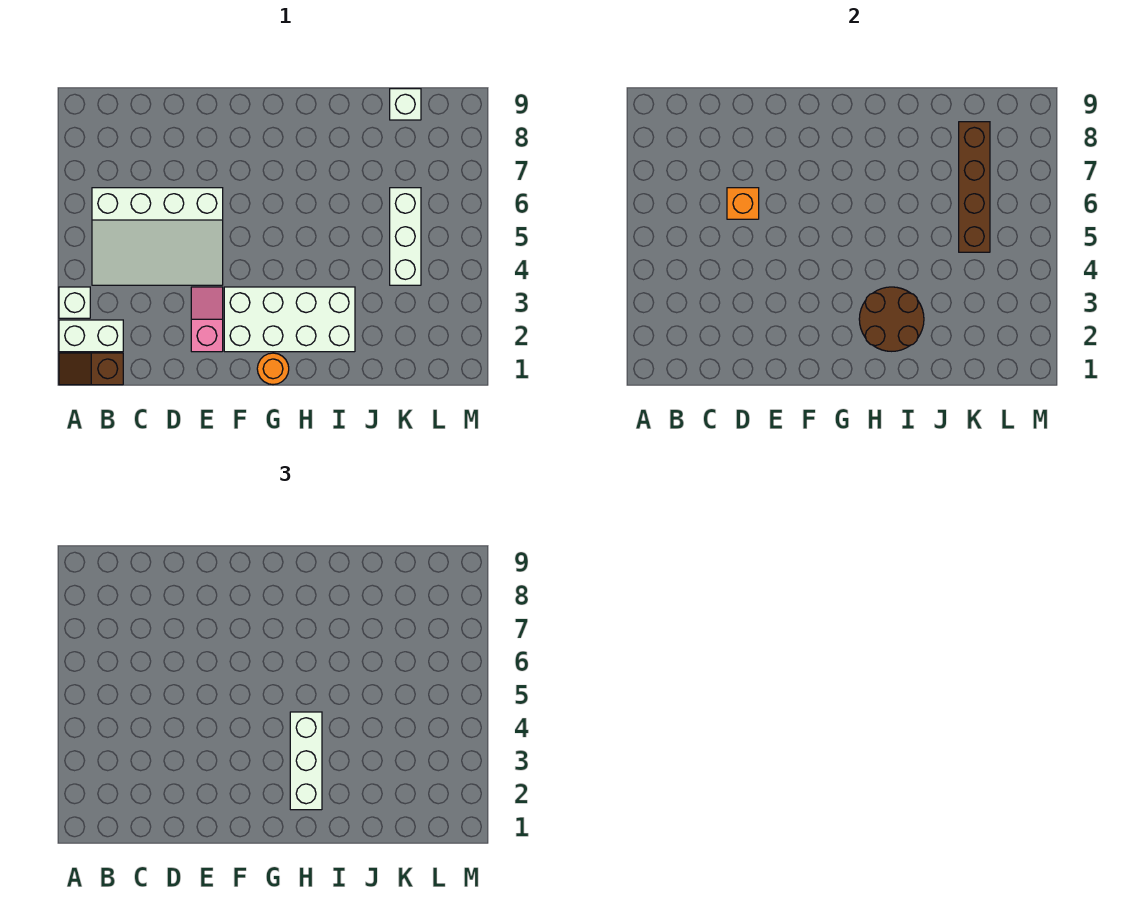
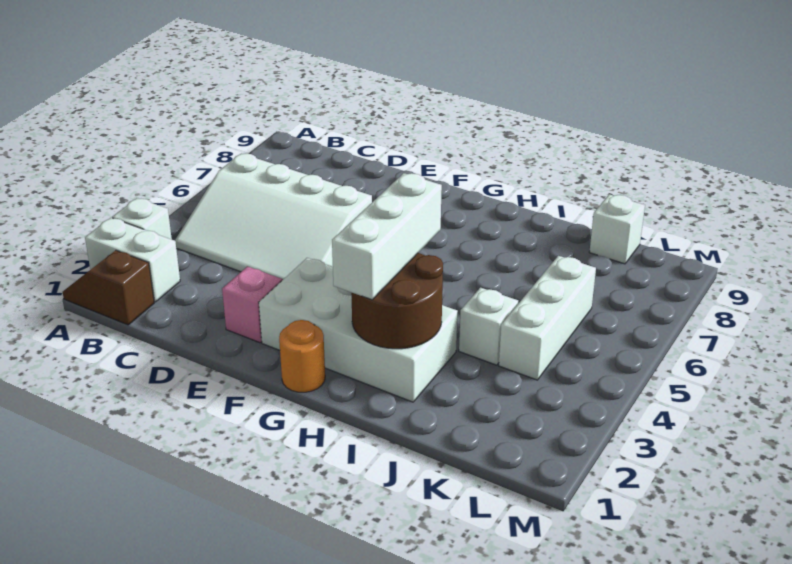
orange brick D6 level 2 -> none
none -> white brick J4 level 1
brown brick K5:K8 level 2 -> none

